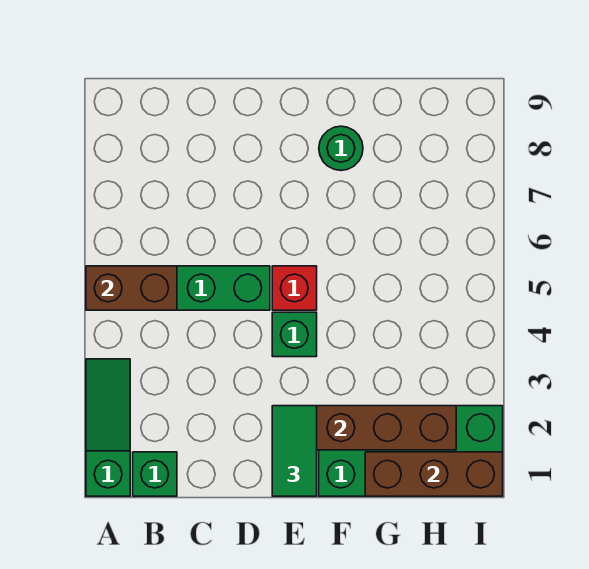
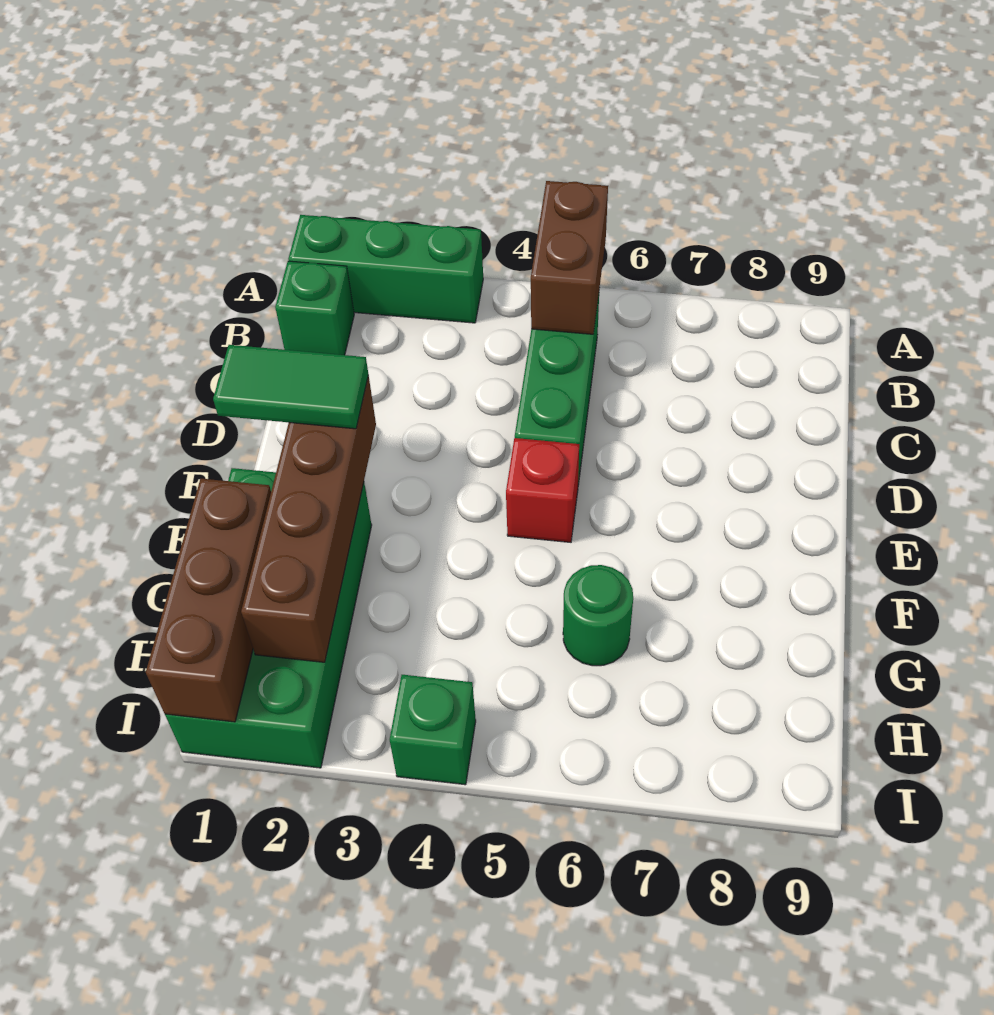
green slope A1:A3 level 1 top 1 -> green brick A1:A3 level 1
green brick E4 level 1 -> green brick I4 level 1
green round brick F8 level 1 -> green round brick G6 level 1

